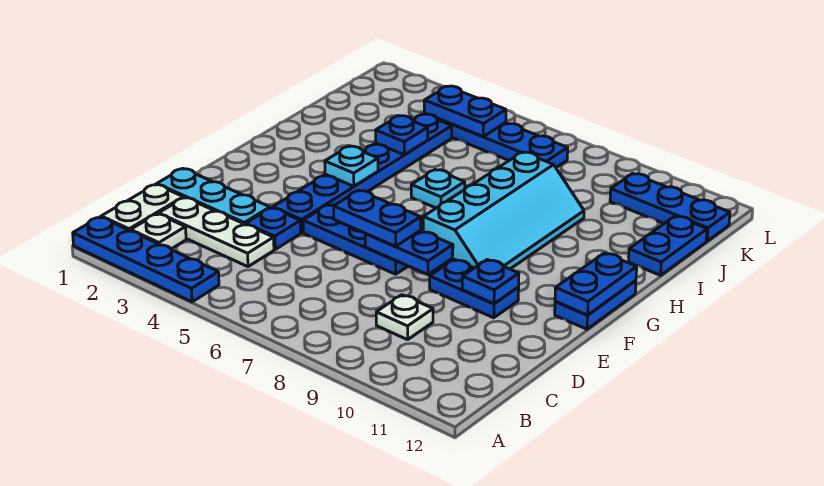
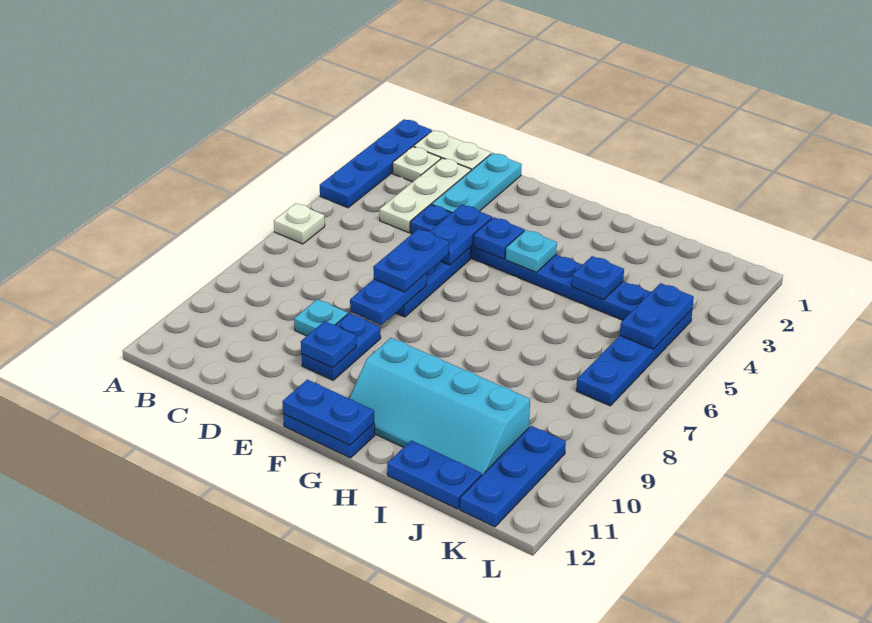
white plate C9 level 1 -> white plate A6 level 1
none -> blue plate E4:E5 level 2
none -> blue plate F4 level 2
cyan slope F8:I9 level 1 top 8 -> cyan slope G10:J11 level 1 top 10
cyan plate H6 level 1 -> cyan plate D9 level 1

